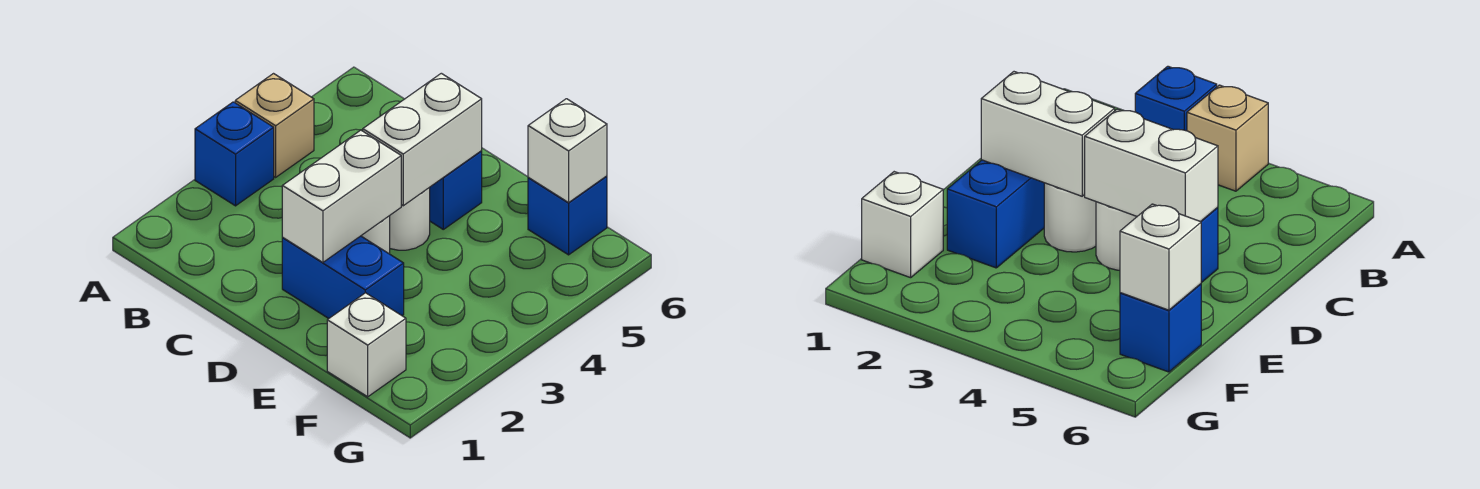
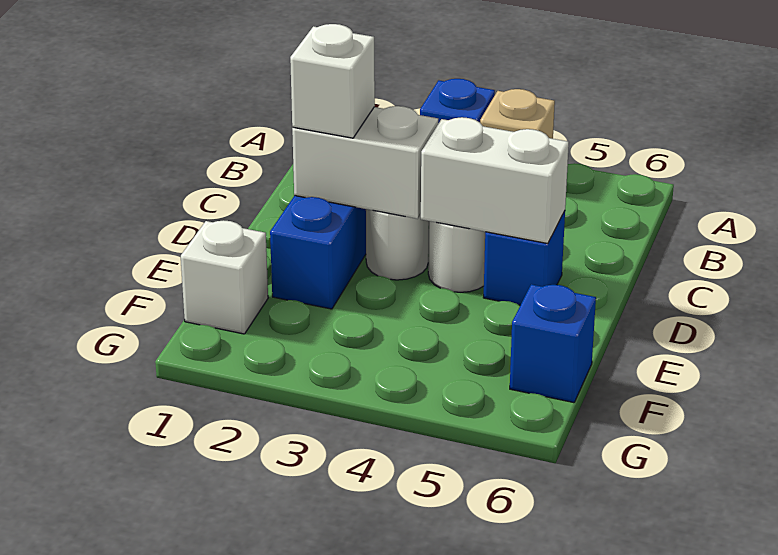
white brick F6 level 2 -> white brick D2 level 3

